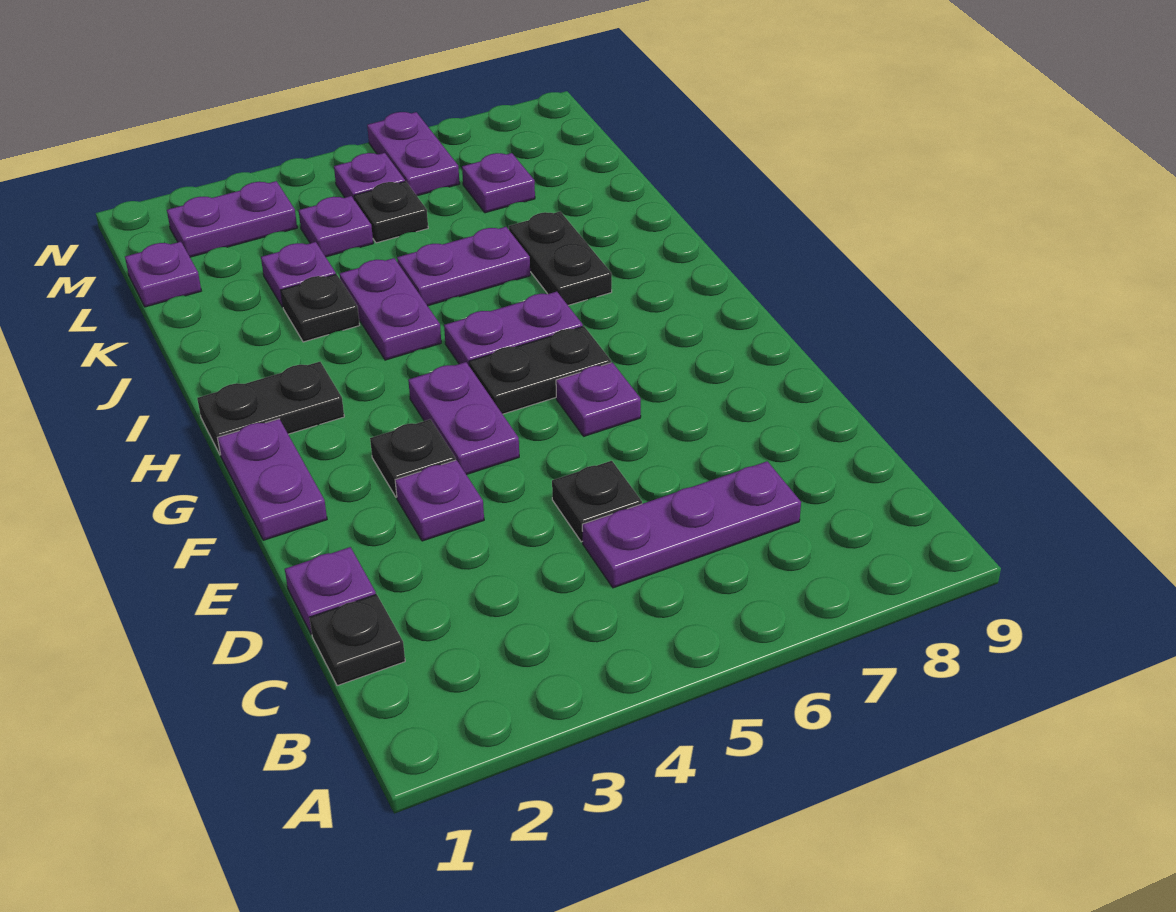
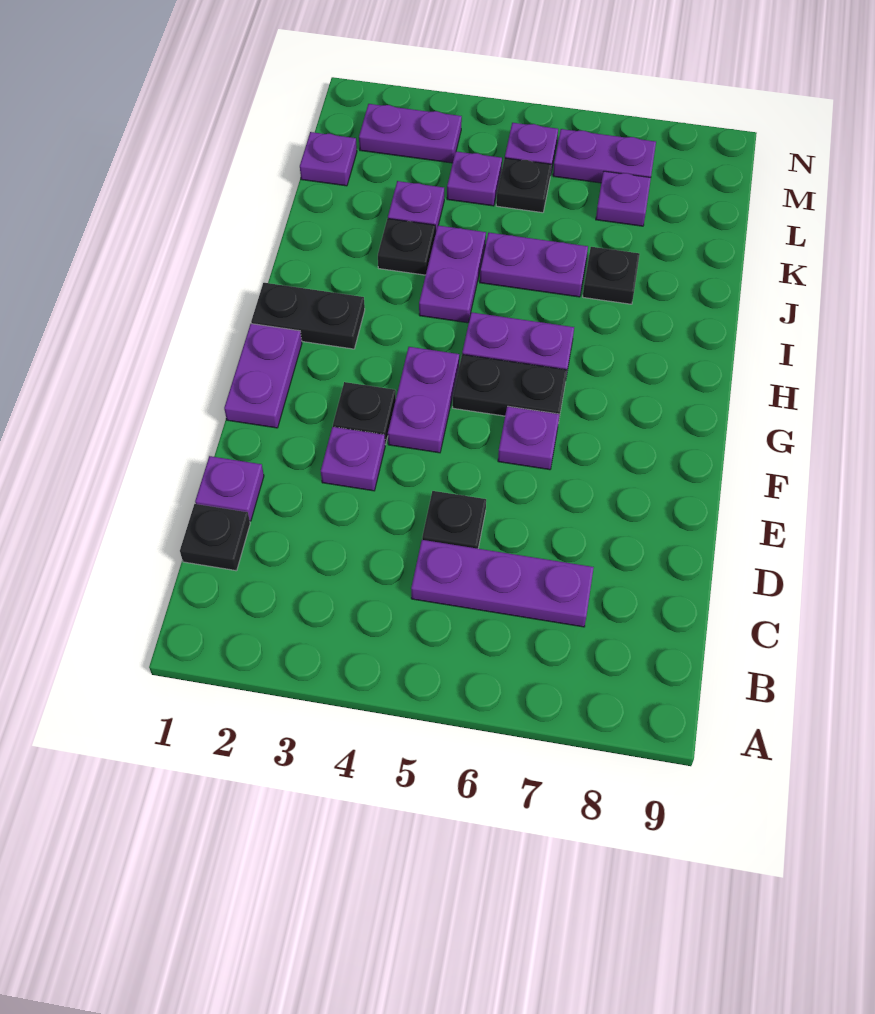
black plate I7:J7 level 1 -> black plate J7 level 1
purple plate M6:N6 level 1 -> purple plate M6:M7 level 1

